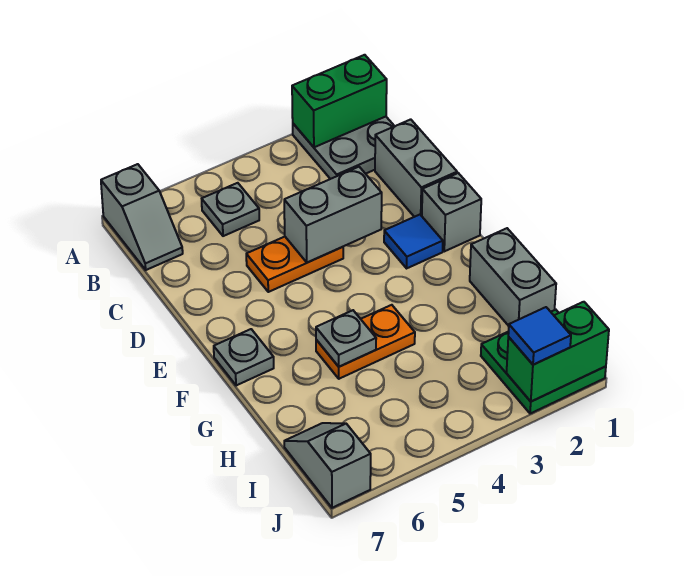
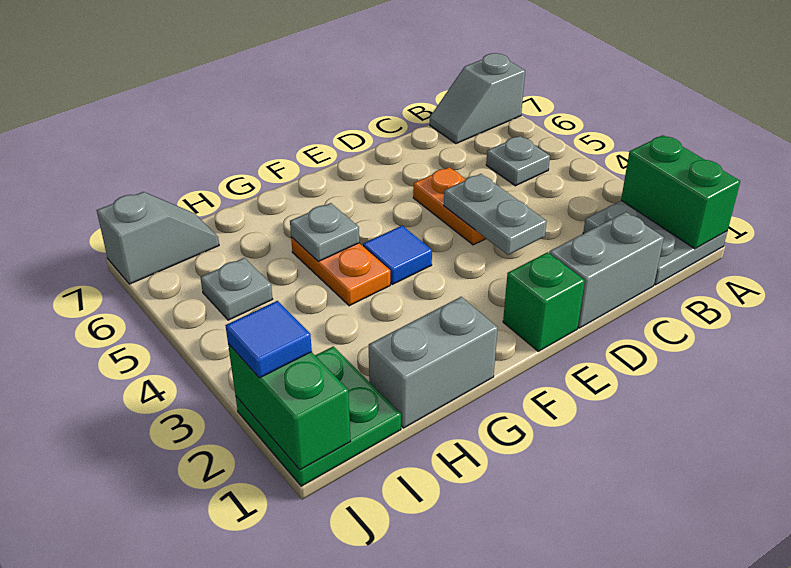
grey brick D3:D4 level 2 -> grey plate D3:D4 level 2
grey brick E1 level 1 -> green brick E1 level 1
blue tile E2 level 1 -> blue tile F4 level 1
grey plate F7 level 1 -> grey plate I5 level 1

